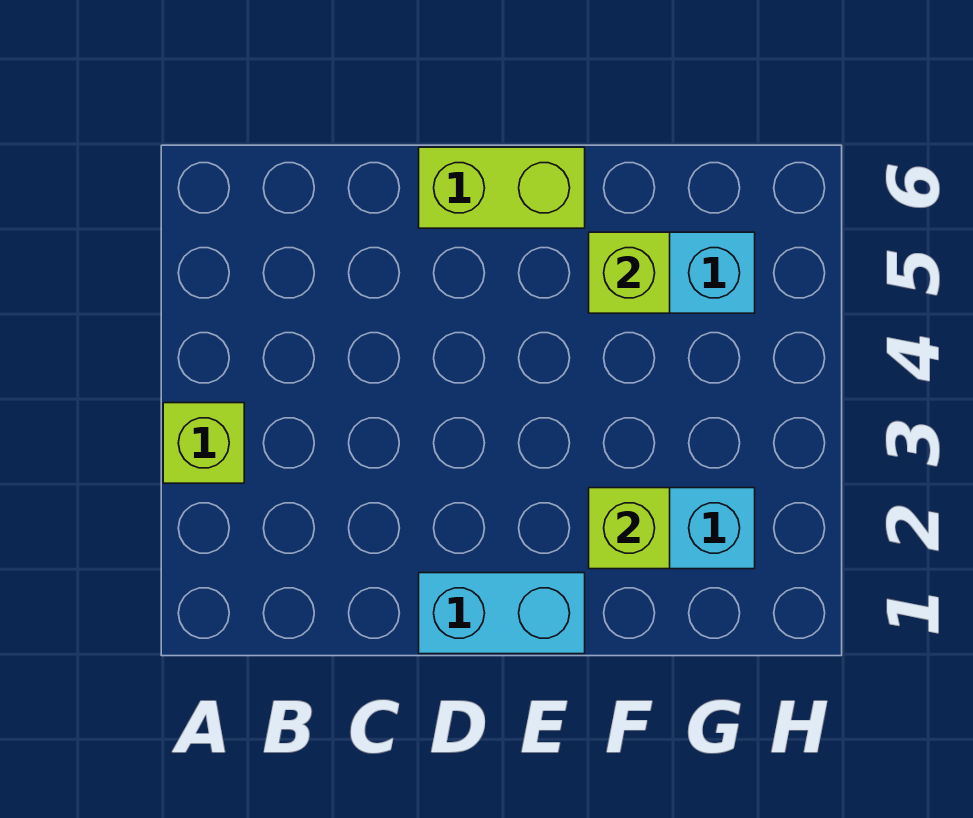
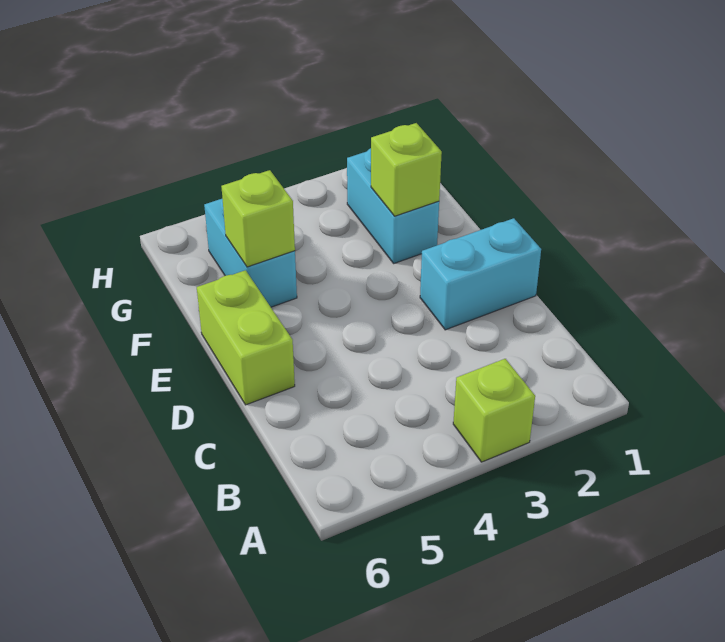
cyan brick D1:E1 level 1 -> cyan brick D1:D2 level 1

